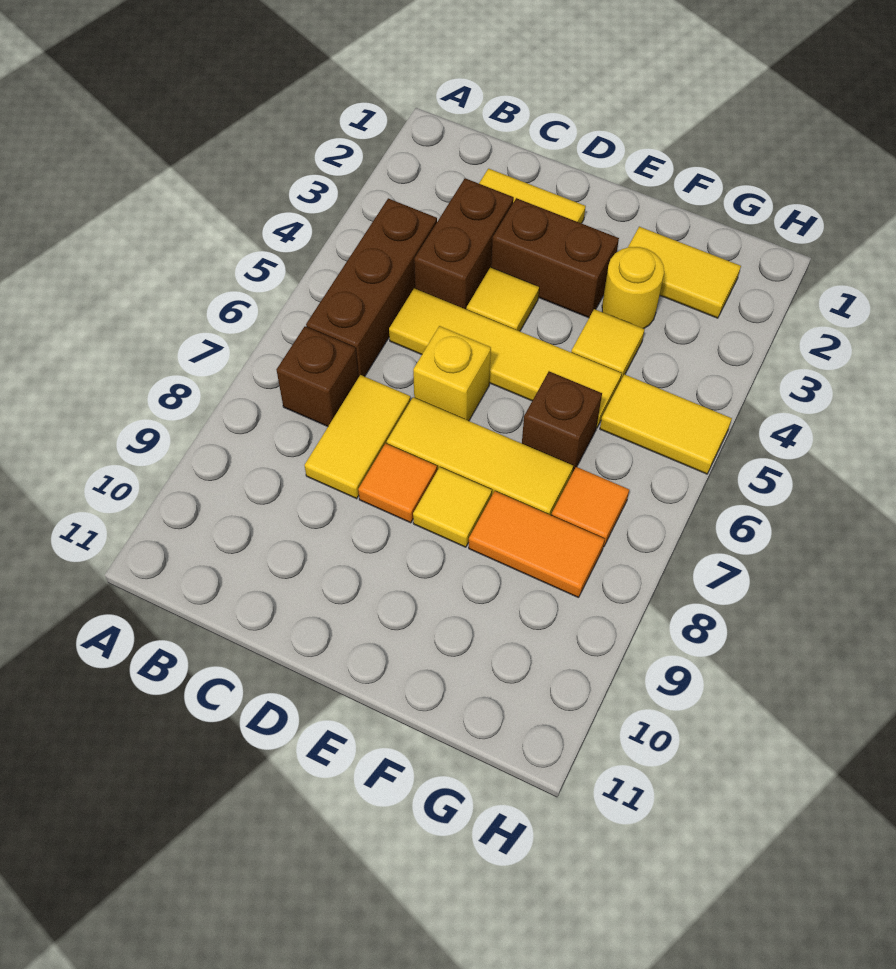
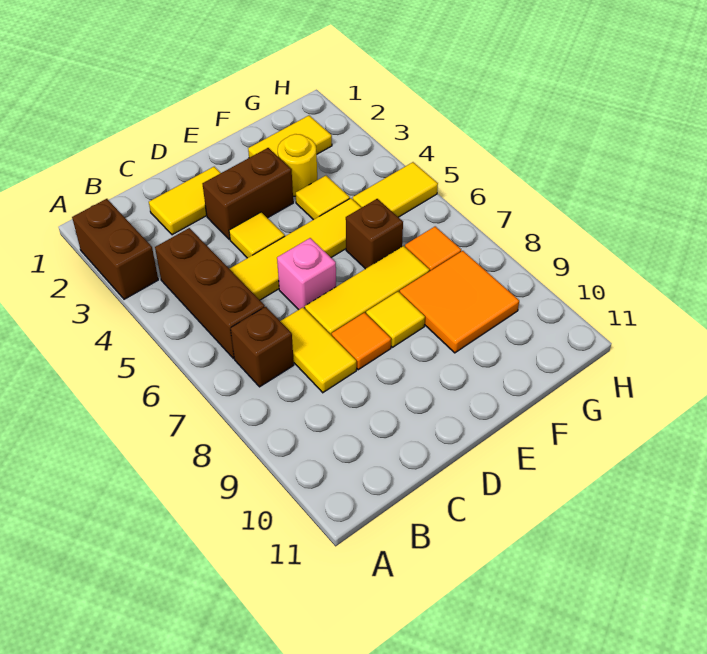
brown brick C3:C4 level 1 -> brown brick A2:A3 level 1
yellow brick D6 level 1 -> pink brick D6 level 1
orange tile F8:G8 level 1 -> orange tile F8:G9 level 1

